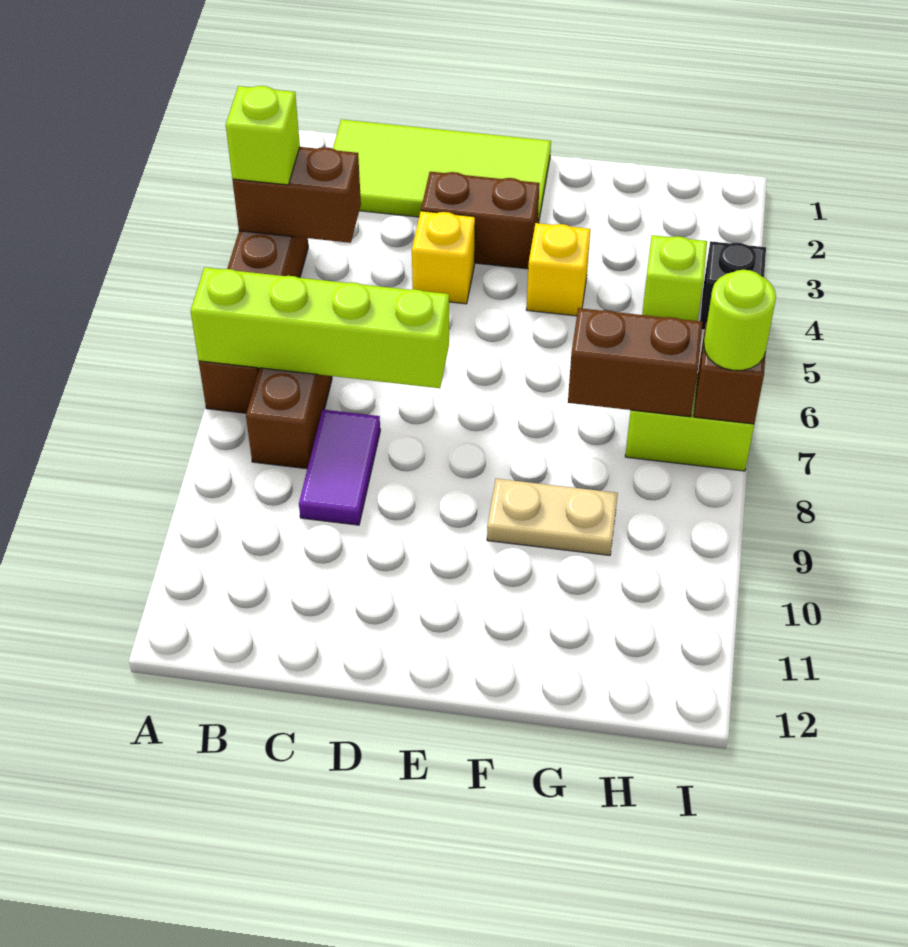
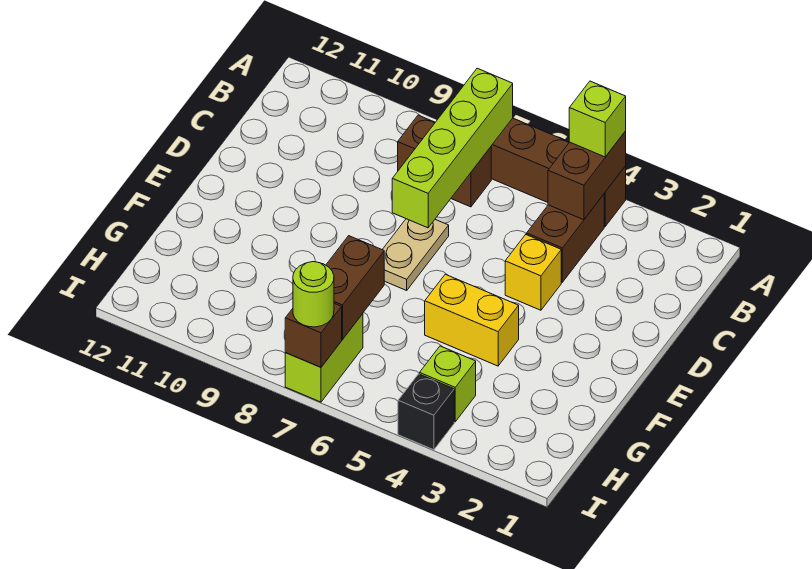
lime tile B1:E2 level 1 -> none
purple tile C8:C9 level 1 -> none
brown brick D3:E3 level 1 -> brown brick B4:C4 level 1
yellow brick F4 level 1 -> yellow brick F4:F5 level 1
tan plate F9:G9 level 1 -> tan plate D7:E7 level 1

